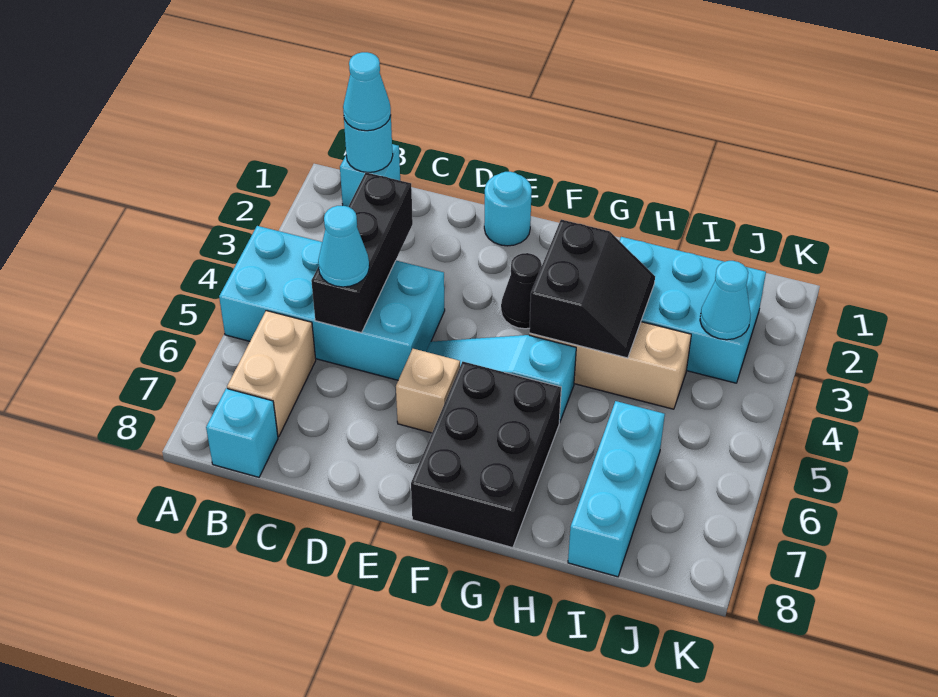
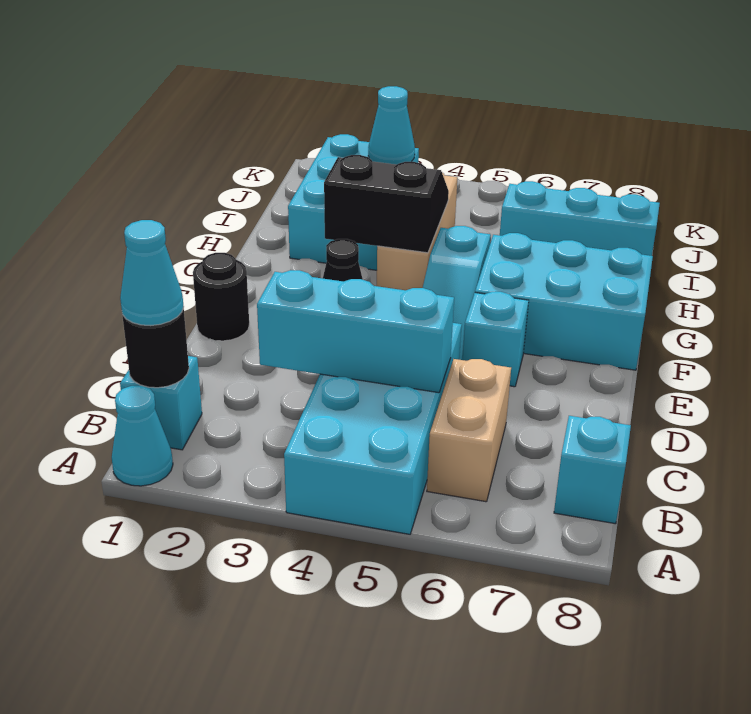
cyan round brick B1 level 2 -> black round brick B1 level 2
tan brick B6:B7 level 1 -> tan brick B6:C6 level 1
black brick C3:C5 level 2 -> cyan brick C3:C5 level 2
cyan cone C5 level 3 -> cyan cone A1 level 1
cyan round brick E1 level 1 -> black round brick E1 level 1
tan brick E6 level 1 -> cyan brick E6 level 1
black brick F6:G8 level 1 -> cyan brick F6:G8 level 1

